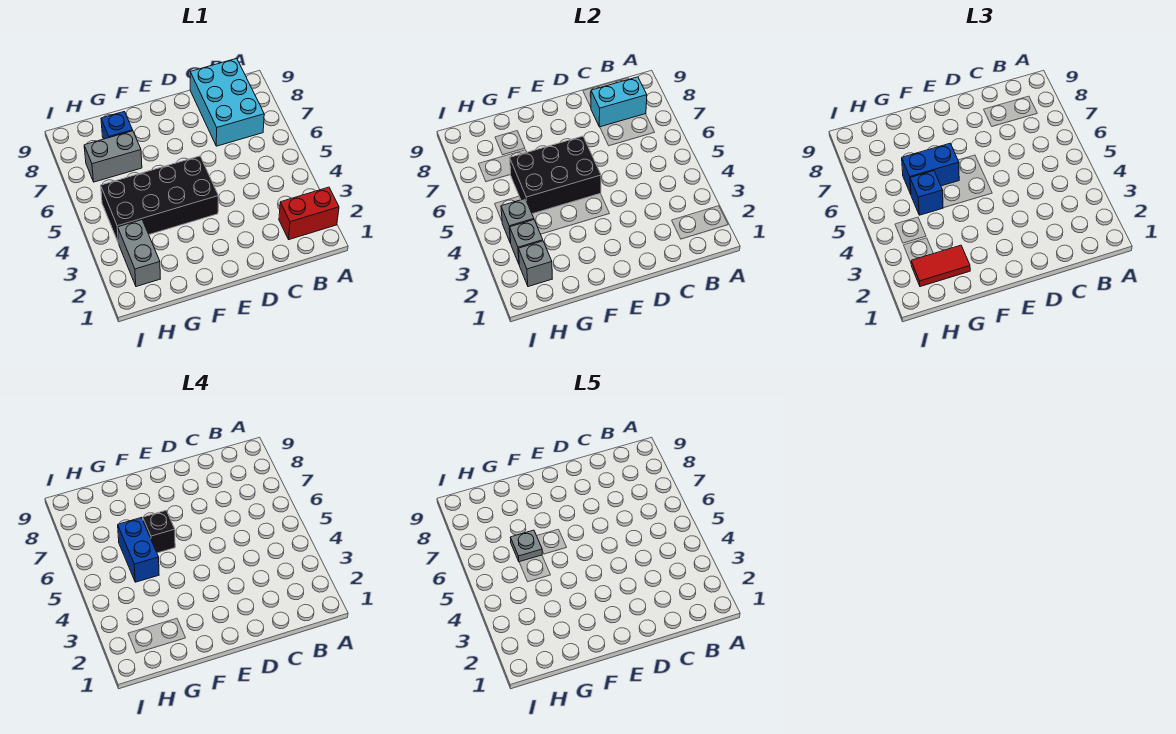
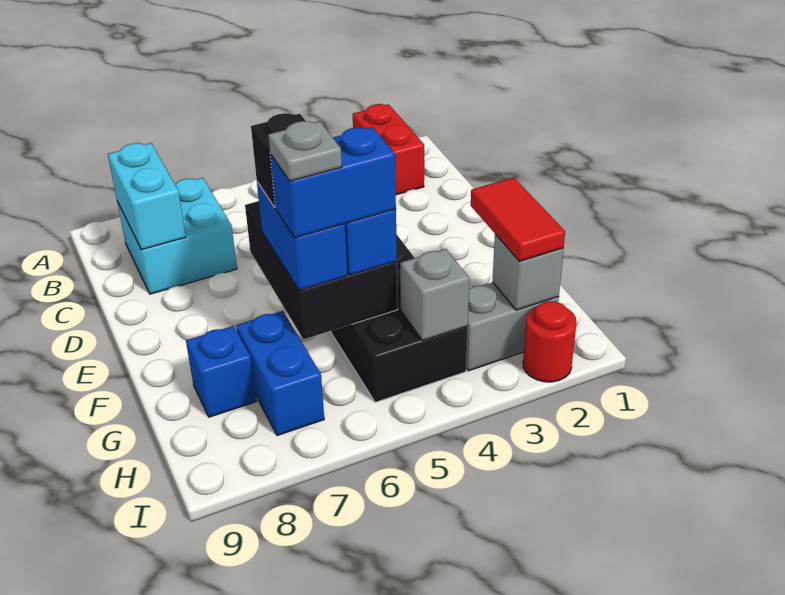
cyan brick B7:C9 level 1 -> cyan brick B7:C8 level 1
grey brick G7:H7 level 1 -> blue brick G7:H7 level 1
grey brick H3 level 2 -> none
none -> red round brick I2 level 1

